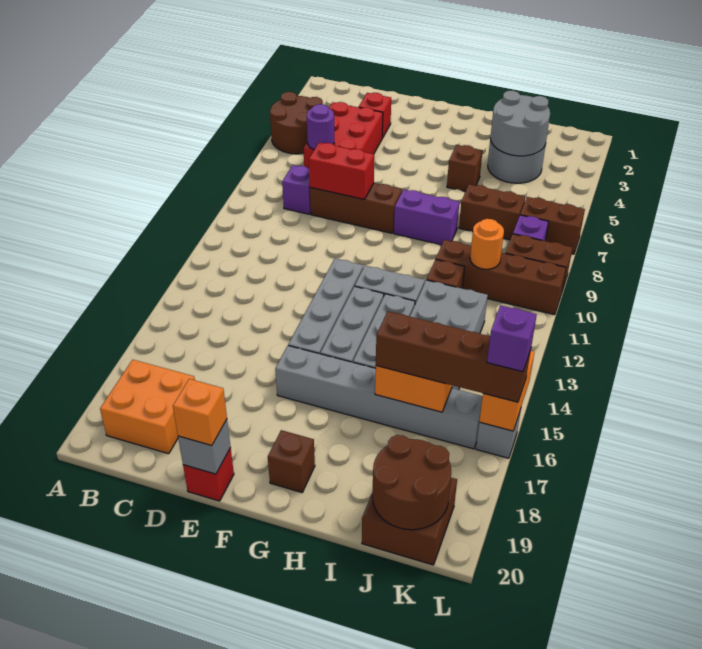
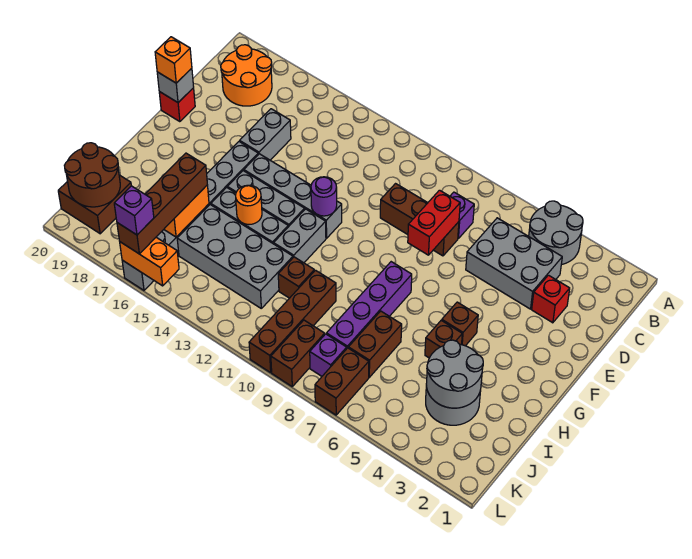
brown round brick A4:B5 level 1 -> grey round brick A4:B5 level 1
orange brick B18:C19 level 1 -> orange round brick B18:C19 level 1
red brick C4:D6 level 1 -> grey brick C4:D6 level 1
purple round brick C6 level 2 -> purple round brick F12 level 2
brown brick D8:F8 level 1 -> brown brick D8:D10 level 1
none -> grey brick D16:E16 level 1
purple brick G8:H8 level 1 -> purple brick G8:J8 level 1
brown brick G19 level 1 -> brown brick G5 level 1
orange round brick J10 level 2 -> orange round brick H14 level 2

